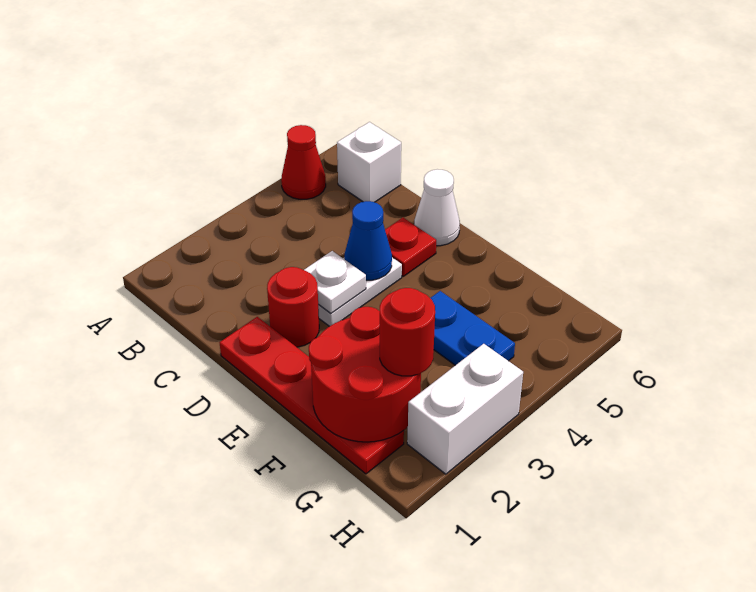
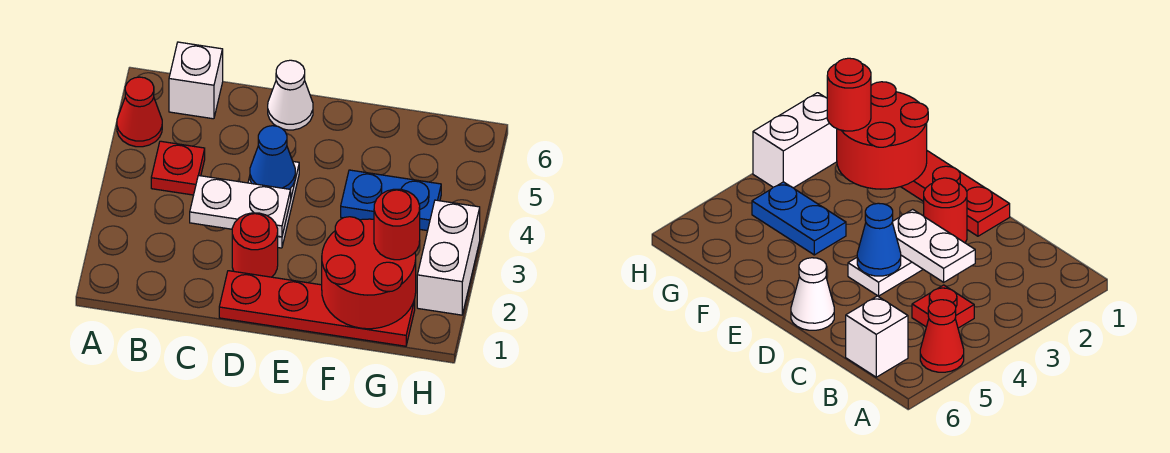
white plate D3 level 2 -> white plate C3:D3 level 2
red plate D5 level 1 -> red plate B4 level 1

